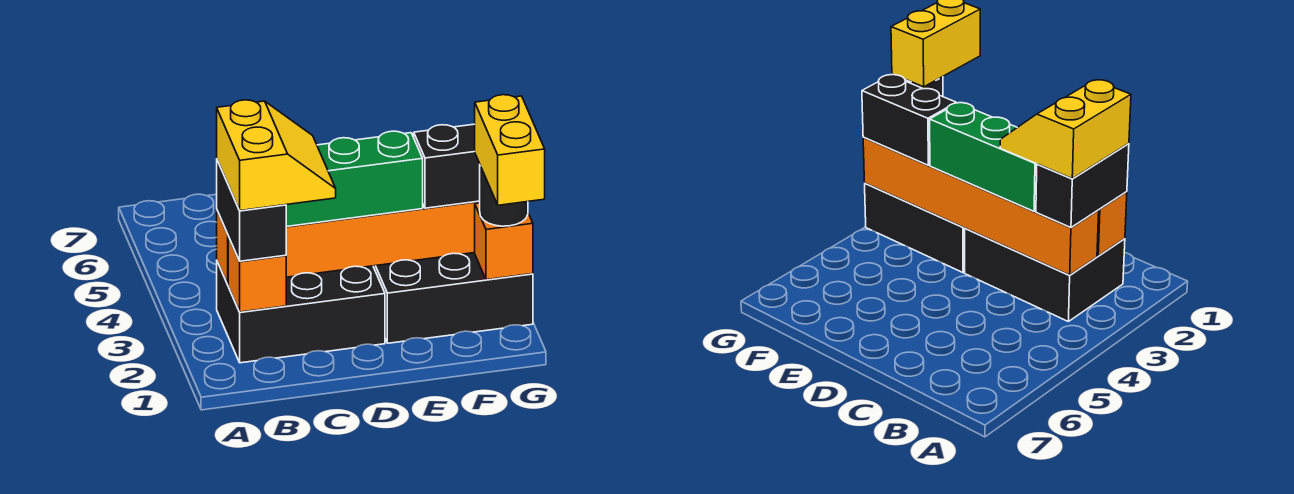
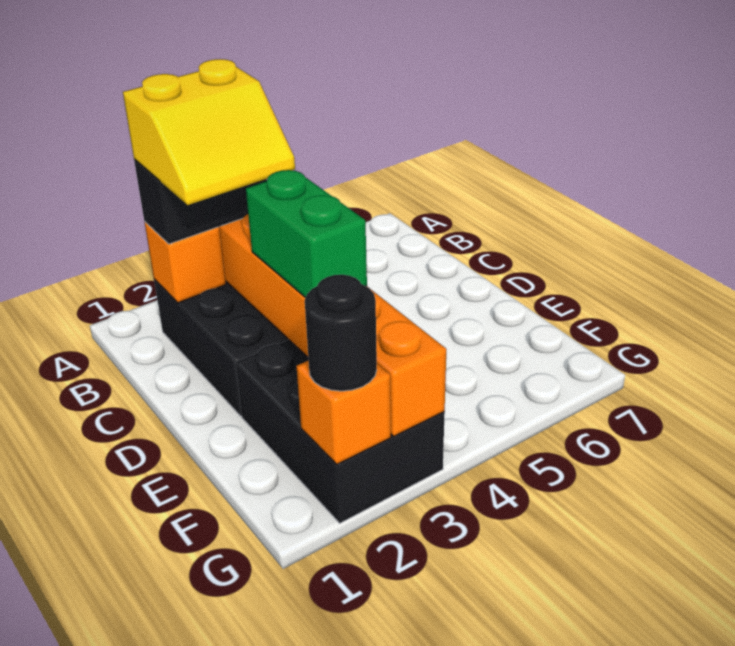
green brick C3:E3 level 3 -> green brick D3:E3 level 3
black brick F3:G3 level 3 -> none
yellow brick G1:G2 level 4 -> none

